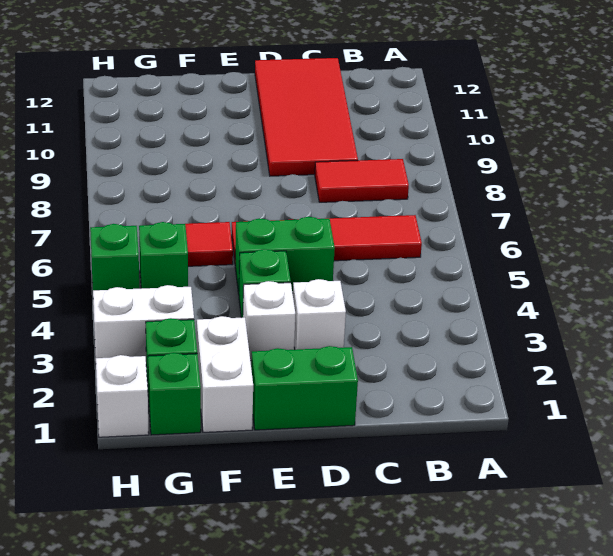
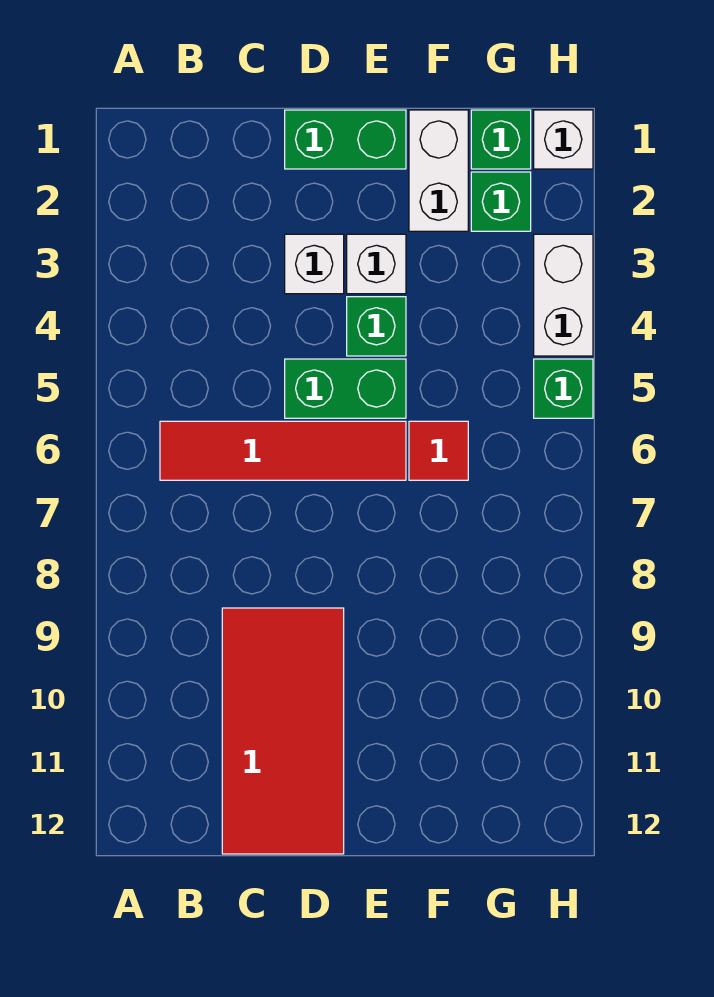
red tile B8:C8 level 1 -> none
white brick G3:H3 level 1 -> white brick H3:H4 level 1
green brick G5 level 1 -> none

